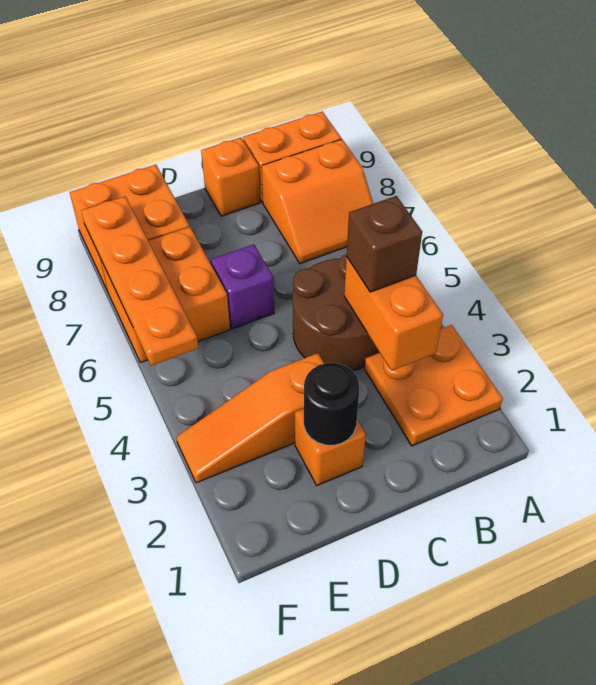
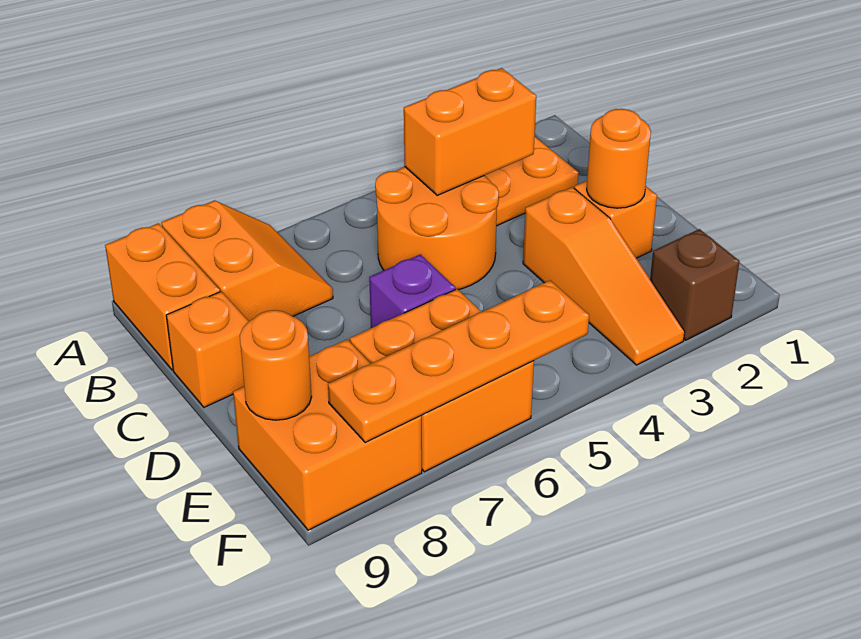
brown round brick B4:C5 level 1 -> orange round brick B4:C5 level 1
brown brick B4 level 3 -> brown brick F2 level 1
black round brick D2 level 2 -> orange round brick D2 level 2
none -> orange round brick E9 level 2

